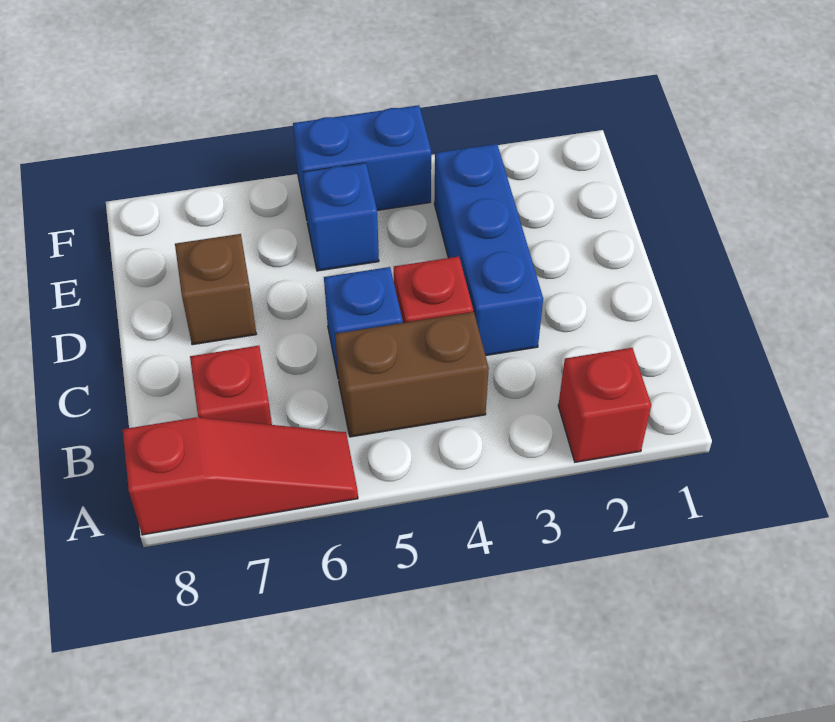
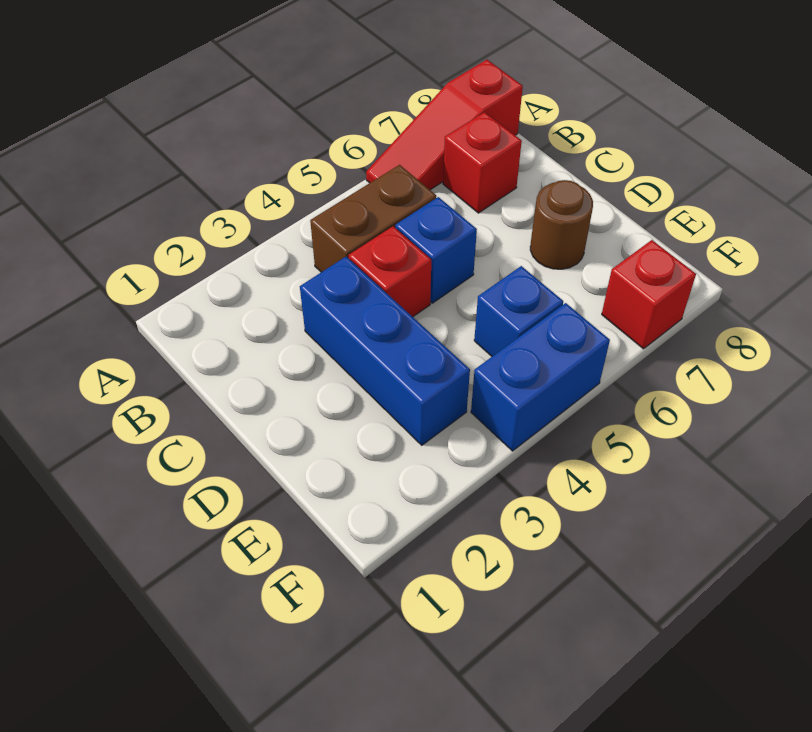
red brick A2 level 1 -> red brick F7 level 1
brown brick D7 level 1 -> brown round brick D7 level 1

